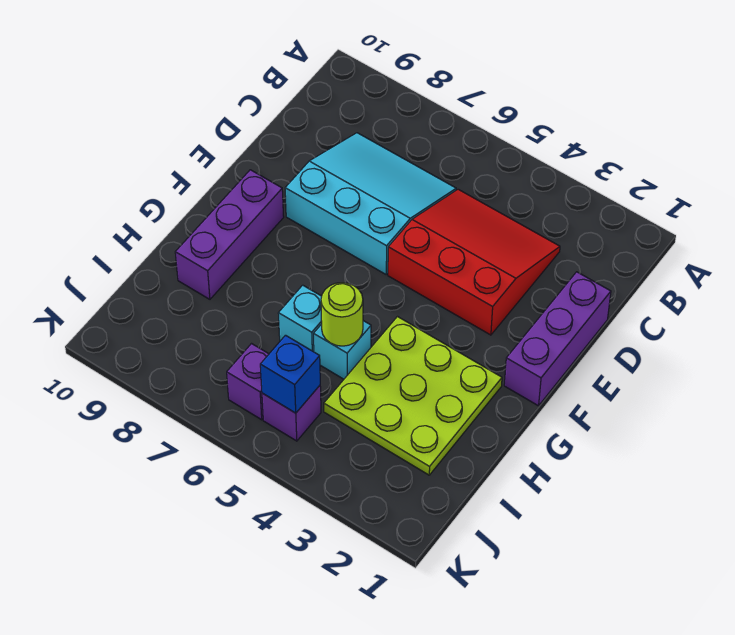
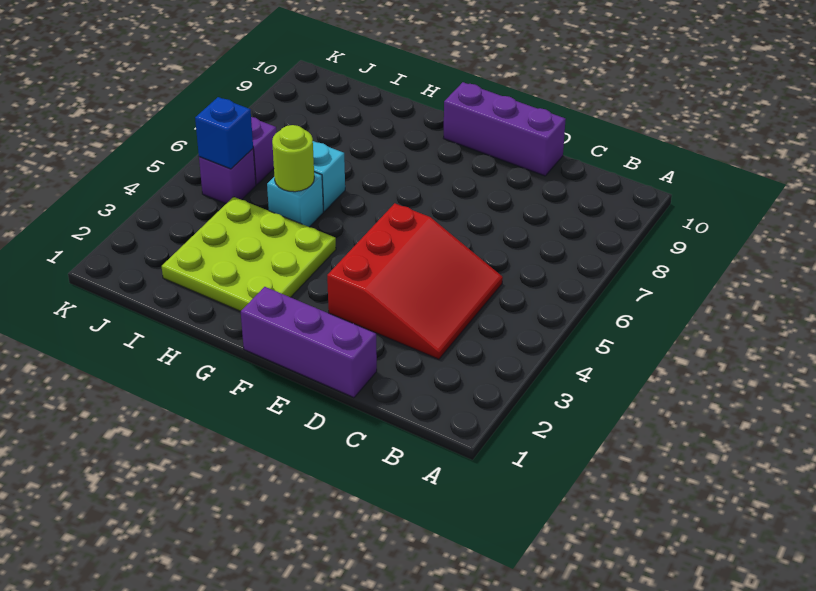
cyan slope C6:E8 level 1 top E -> none
purple brick F9:H9 level 1 -> purple brick D10:F10 level 1

